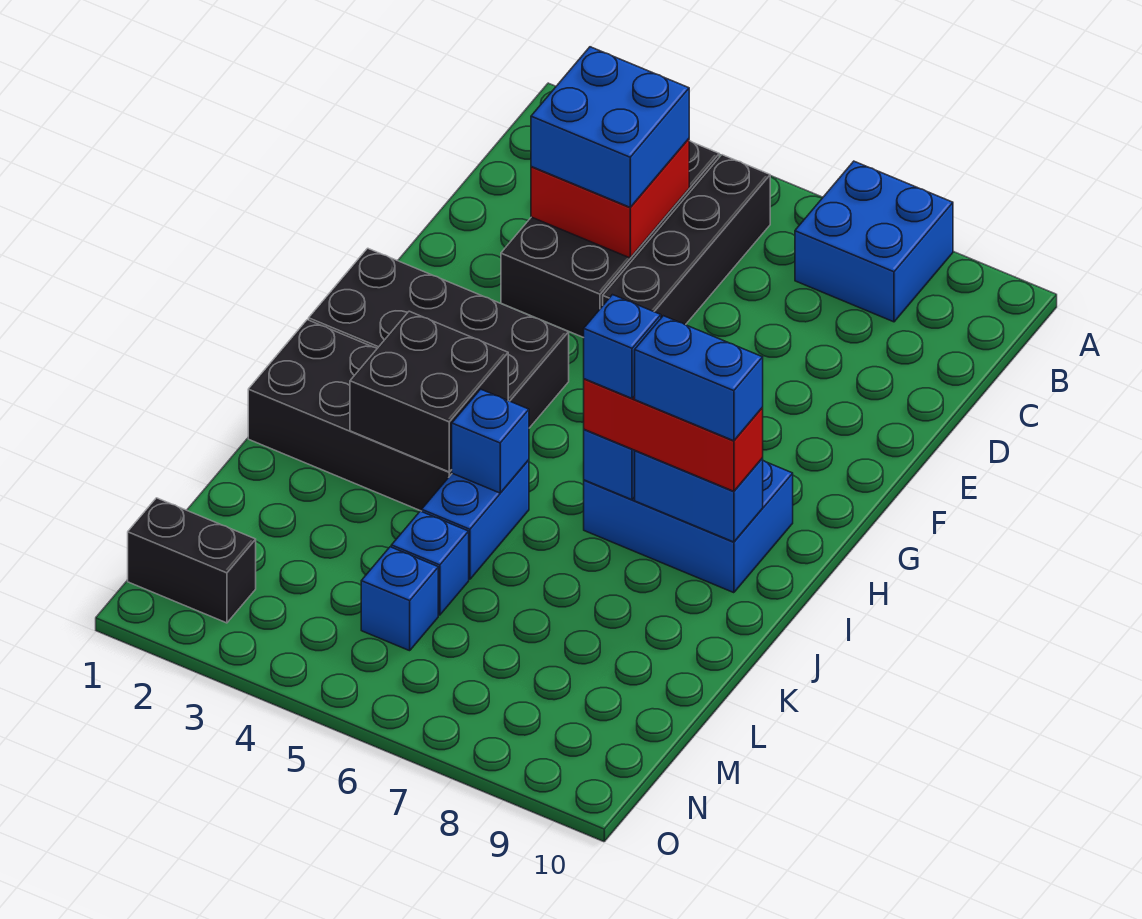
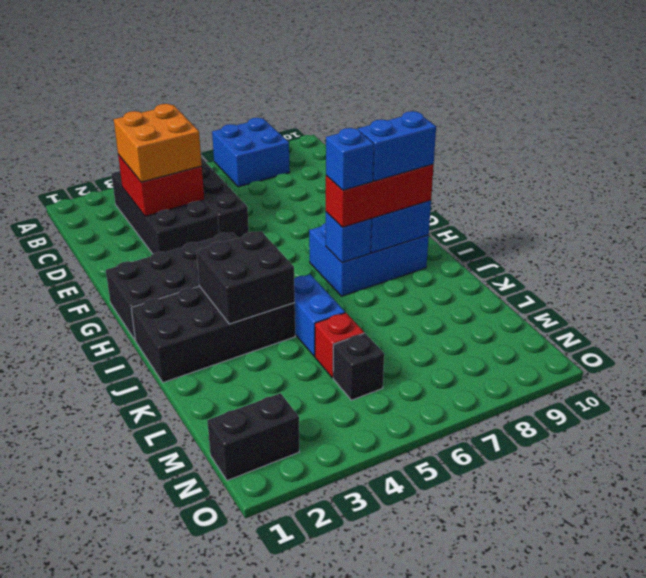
blue brick C3:D4 level 3 -> orange brick C3:D4 level 3
blue brick J5 level 2 -> none
blue brick L5 level 1 -> red brick L5 level 1
blue brick M5 level 1 -> black brick M5 level 1

